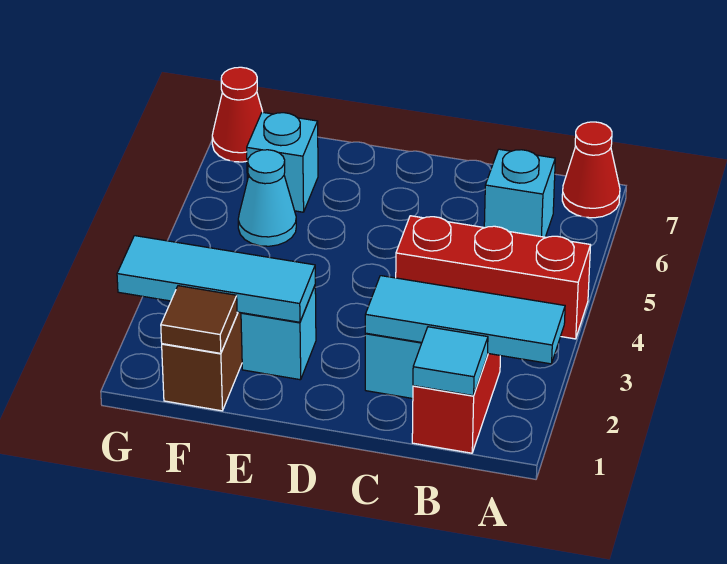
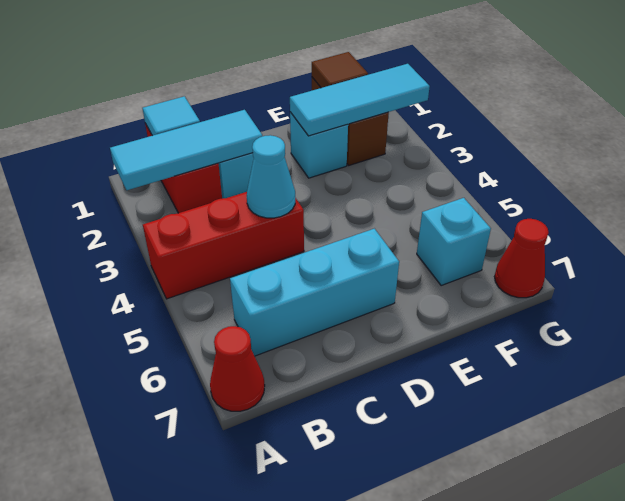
cyan brick B6 level 1 -> cyan brick B6:D6 level 1
cyan cone F5 level 1 -> cyan cone C4 level 2

